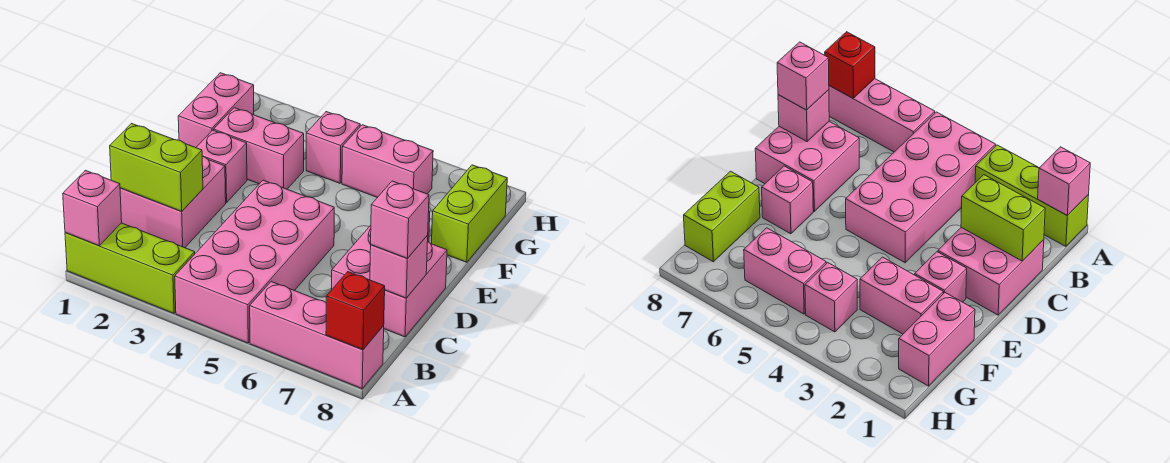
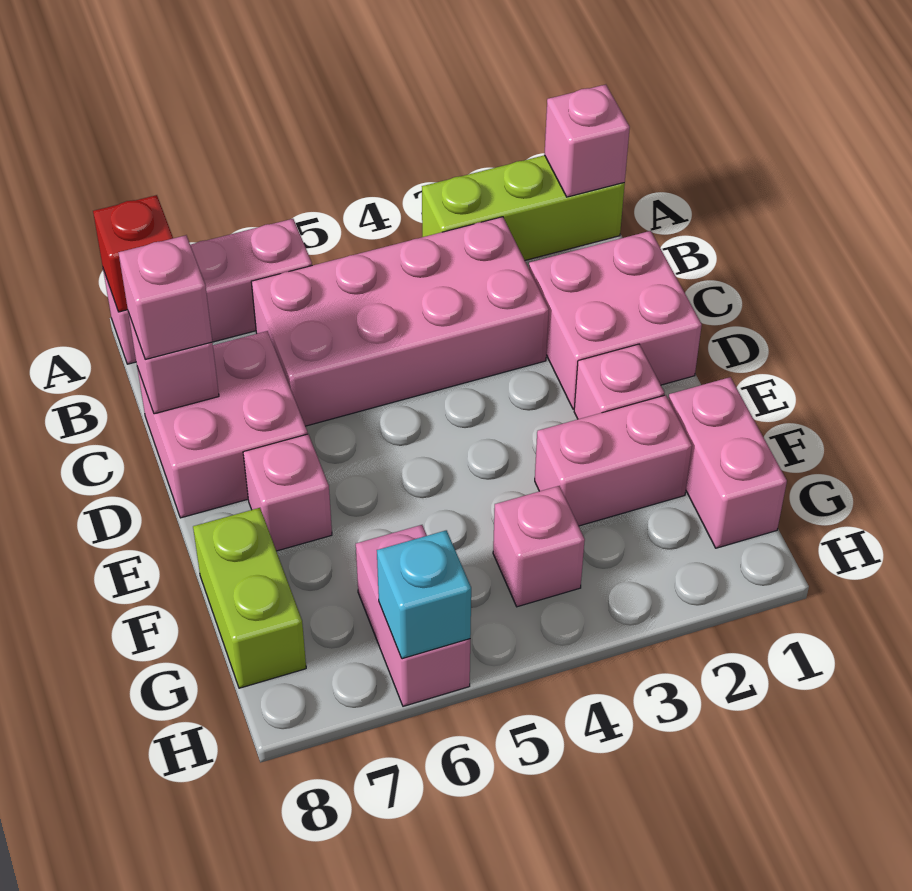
pink brick A4:D5 level 1 -> pink brick B3:C6 level 1
lime brick C1:C2 level 2 -> none
pink brick G5:G6 level 1 -> pink brick G6:H6 level 1
none -> cyan brick H6 level 2

